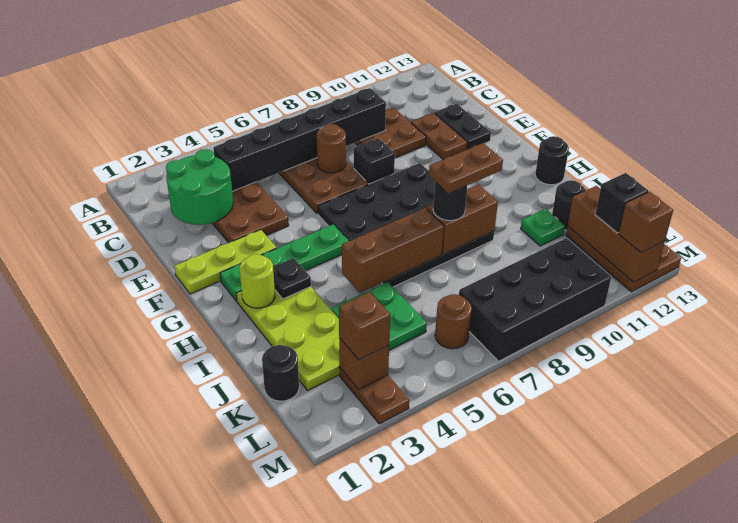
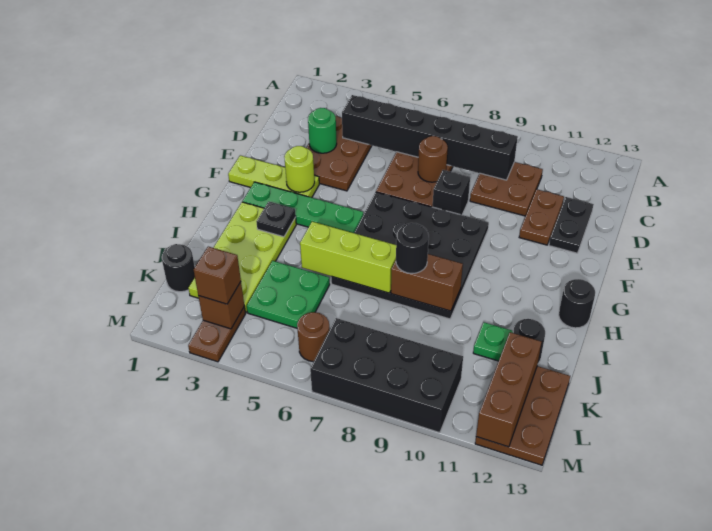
green round brick C2:D3 level 2 -> green round brick D3 level 2
lime round brick H2 level 2 -> lime round brick F3 level 2
brown brick I5:I7 level 2 -> lime brick I5:I7 level 2
brown plate I8:I9 level 4 -> none
black brick L12 level 3 -> none
brown brick M12 level 3 -> none

